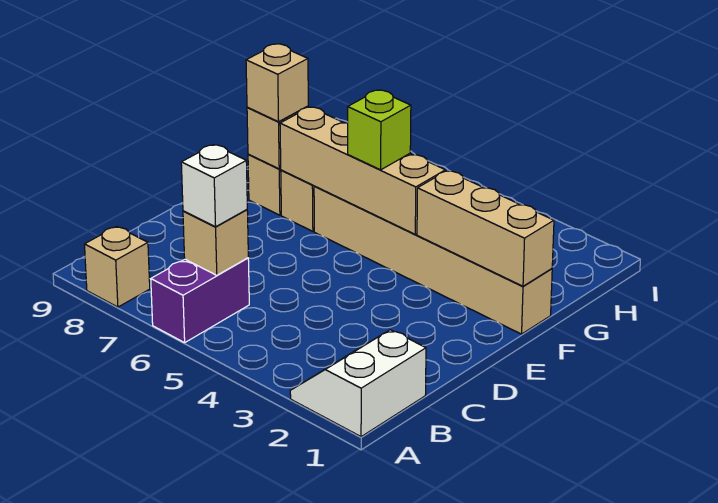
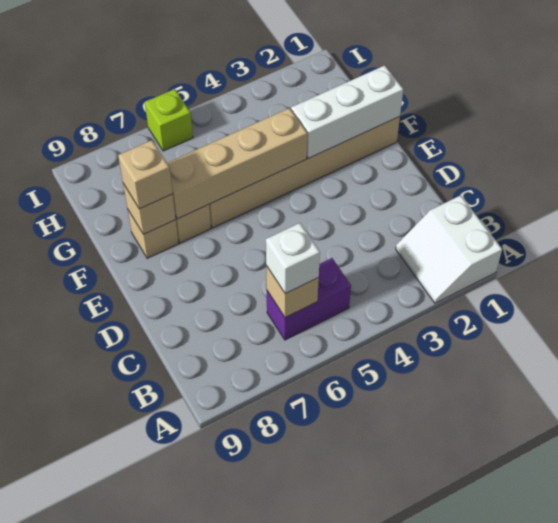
purple brick A6:B6 level 1 -> purple brick B5:B6 level 1
tan brick A8 level 1 -> none
tan brick F1:F3 level 2 -> white brick F1:F3 level 2
lime brick F5 level 3 -> lime brick I6 level 1

